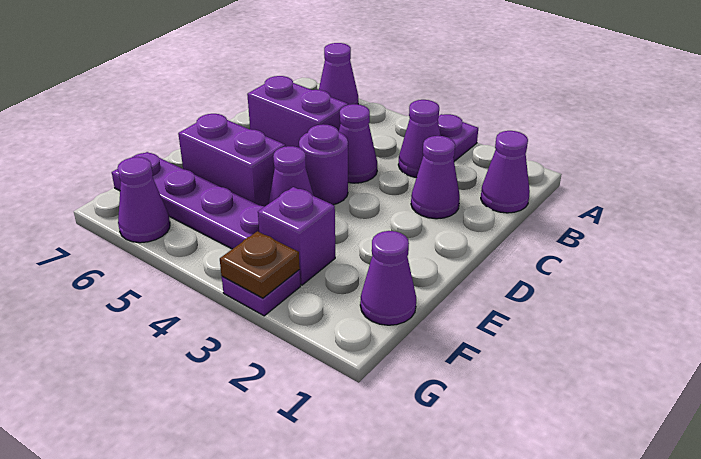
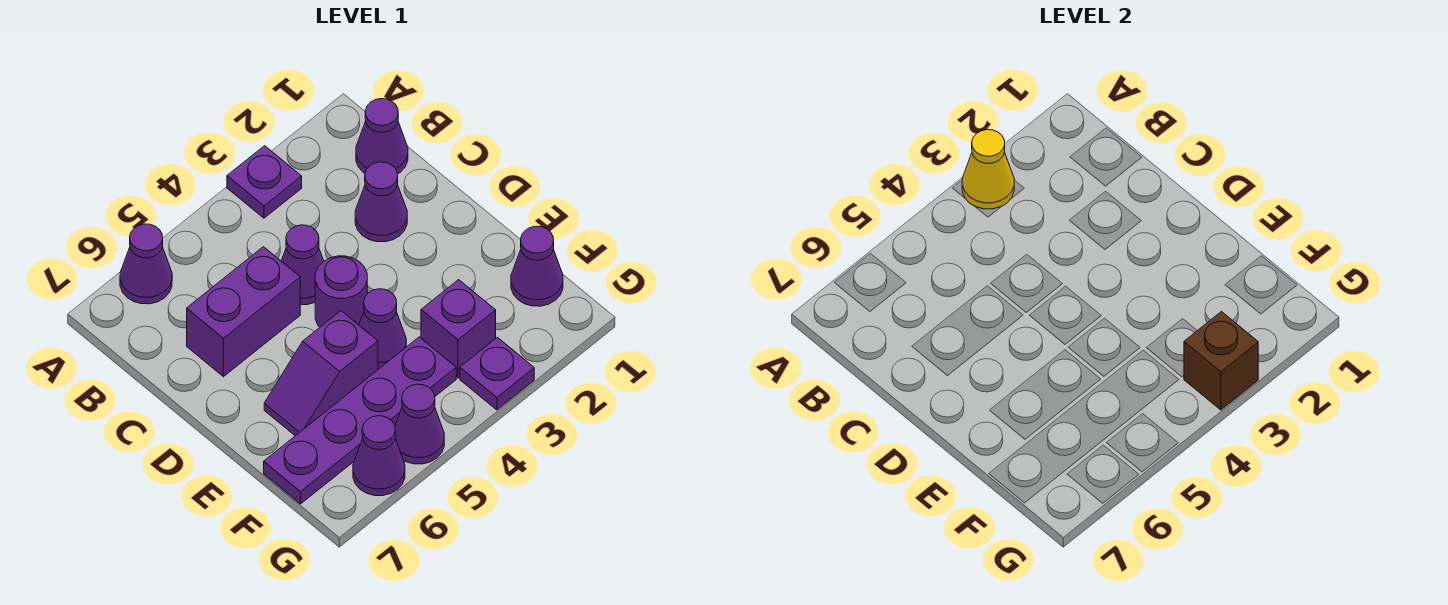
none -> yellow cone A3 level 2
purple cone B3 level 1 -> purple cone G5 level 1
purple brick E5:E6 level 1 -> purple slope E5:E6 level 1 top 5
brown plate G3 level 2 -> brown brick G3 level 2

